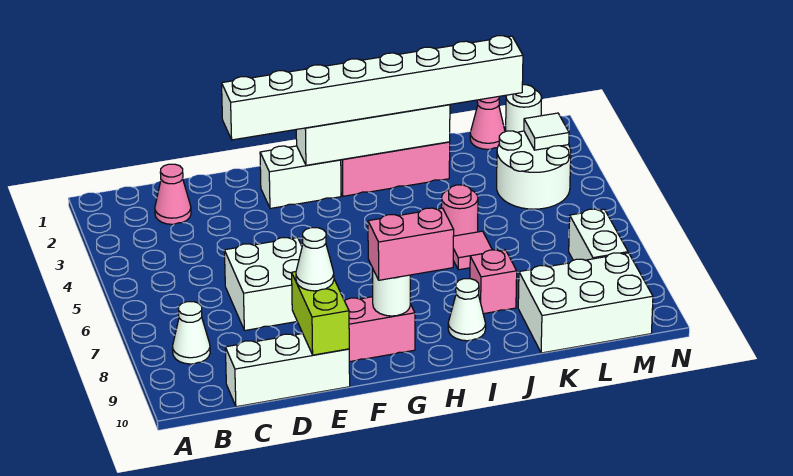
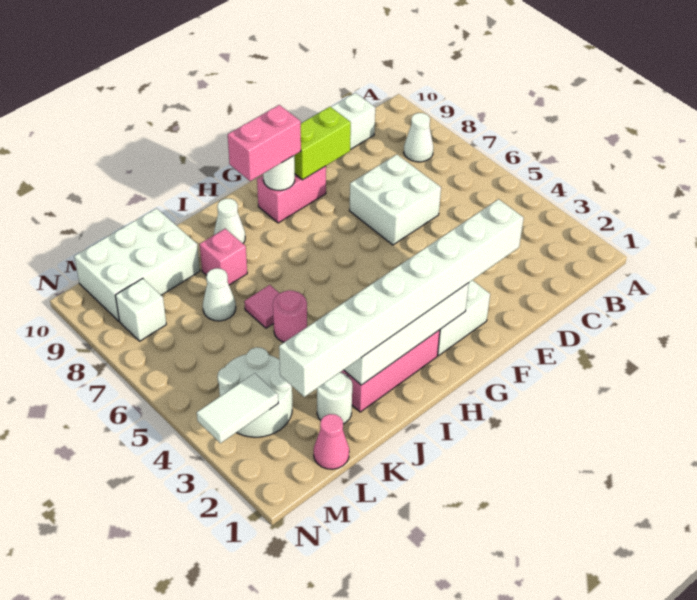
pink cone C2 level 1 -> none
lime brick E9:E10 level 2 -> lime brick E9:F9 level 2
white cone E9 level 3 -> white cone K7 level 1
white round brick M1 level 1 -> white round brick K2 level 1
white tile M3 level 2 -> white tile M3:N3 level 2
white brick M7:M8 level 1 -> white brick M8 level 1

